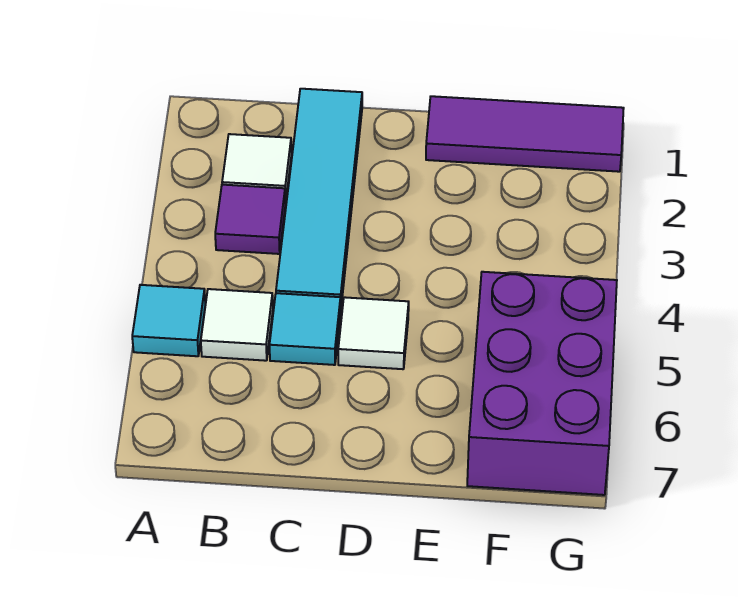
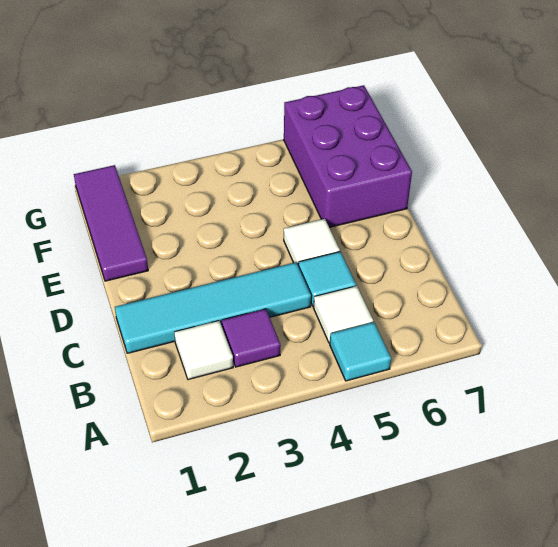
purple brick F5:G7 level 1 -> purple brick E6:G7 level 1

